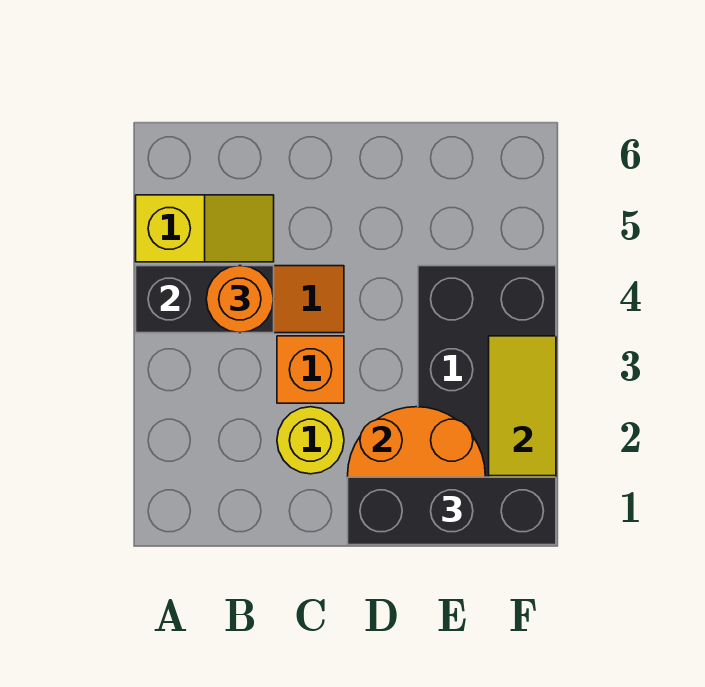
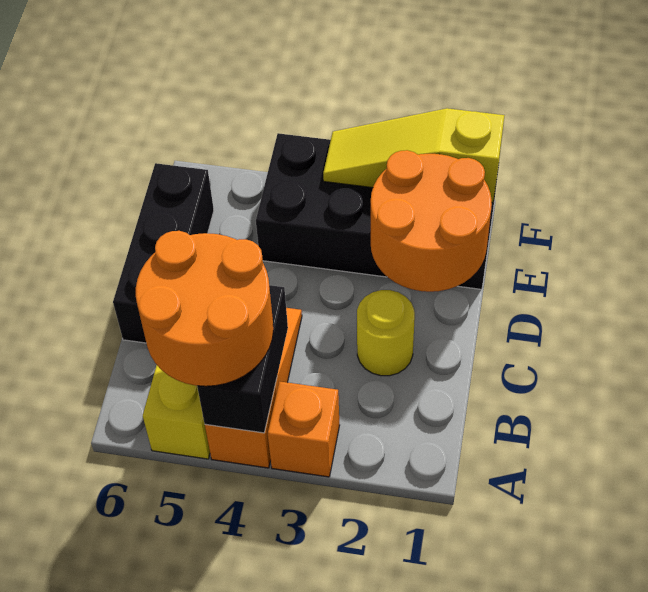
orange round brick B4 level 3 -> orange round brick A4:B5 level 3
orange brick C3 level 1 -> orange brick A3 level 1
black brick D1:F1 level 3 -> black brick C6:E6 level 1

